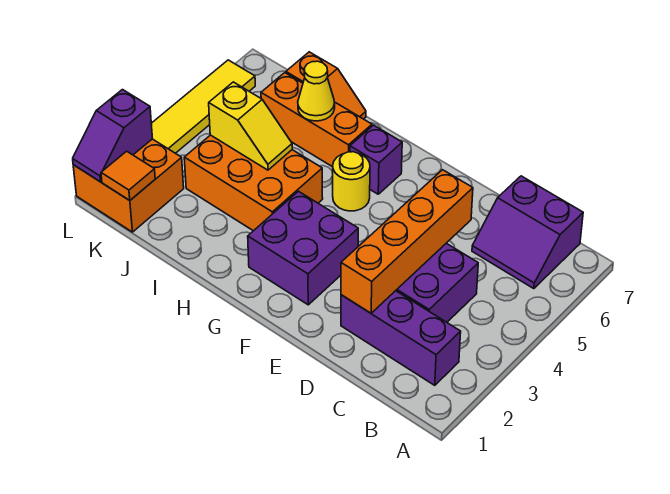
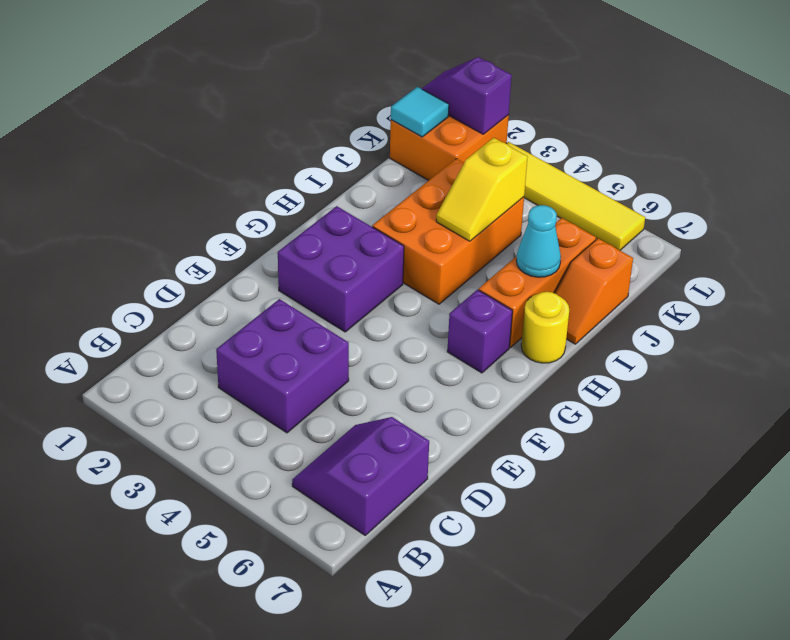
purple brick B2:D2 level 1 -> none
orange brick D2:D5 level 2 -> none
yellow round brick G5 level 1 -> yellow round brick H7 level 1
yellow cone I6 level 2 -> cyan cone I6 level 2
orange tile K1 level 2 -> cyan tile K1 level 2

